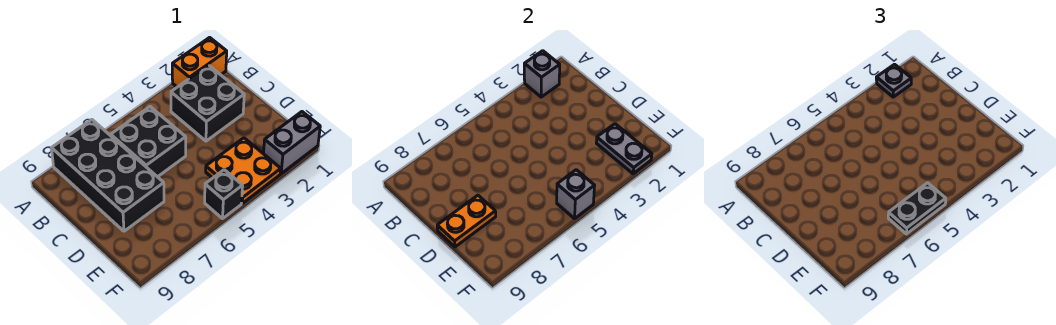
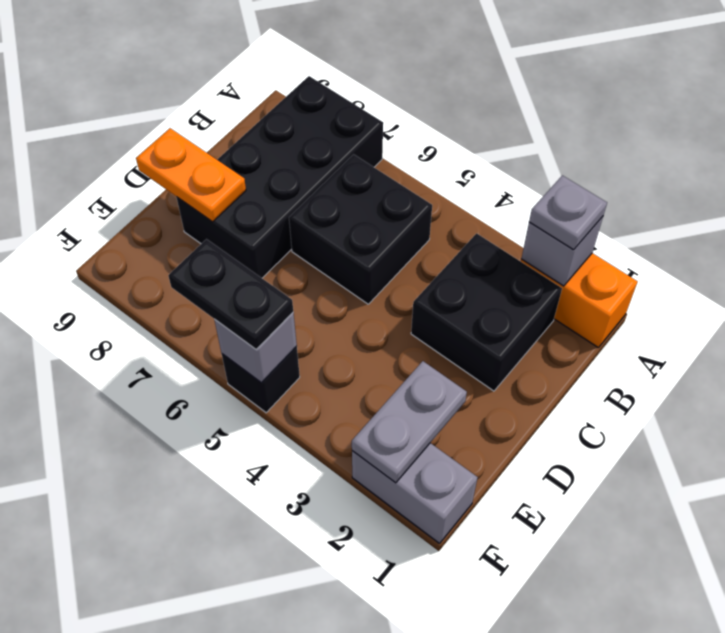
orange plate E3:F4 level 1 -> none

